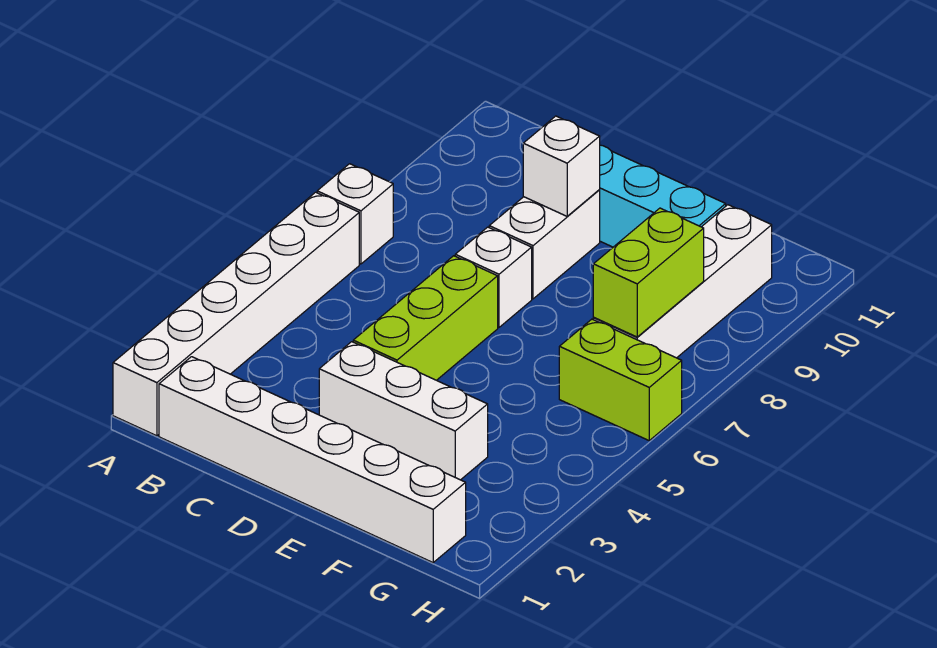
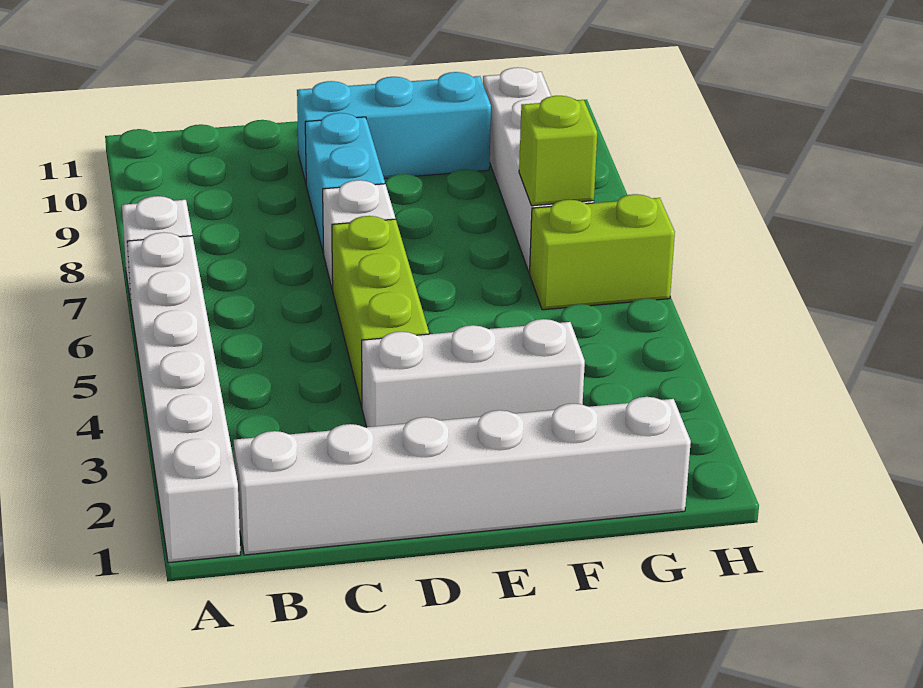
white brick D8:D9 level 1 -> cyan brick D8:D9 level 1
white brick D9 level 2 -> none
lime brick G7:G8 level 2 -> lime brick G7 level 2

